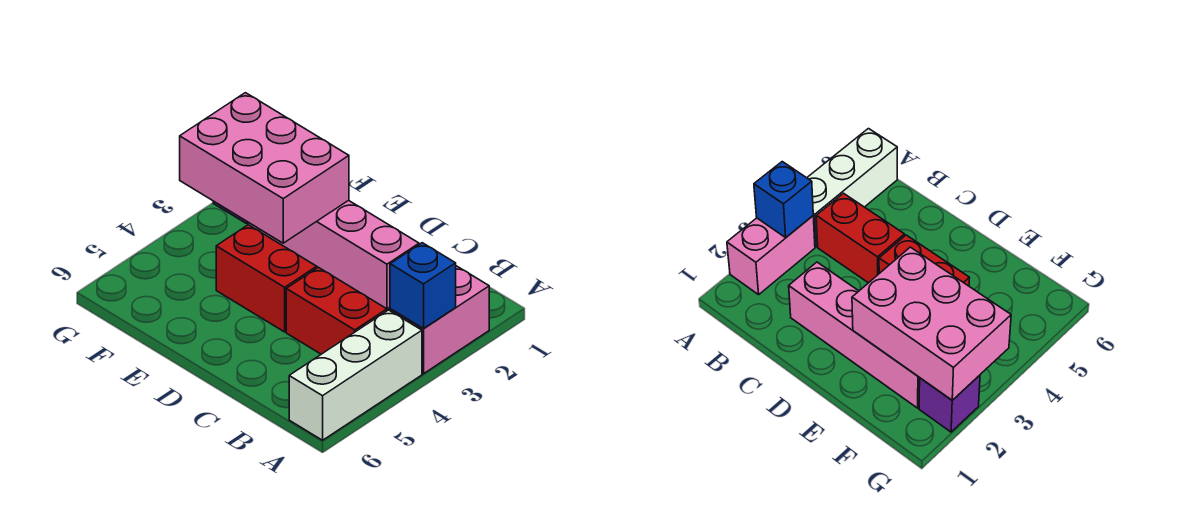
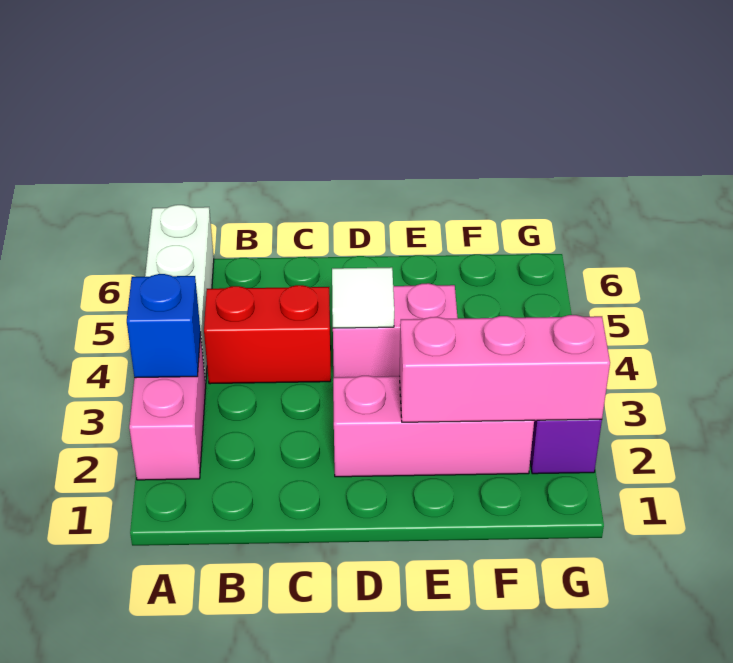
pink brick C2:F2 level 1 -> pink brick D2:F2 level 1
red brick D4:E4 level 1 -> pink brick D4:E4 level 1
none -> white tile D4 level 2
pink brick E2:G3 level 2 -> pink brick E2:G2 level 2

